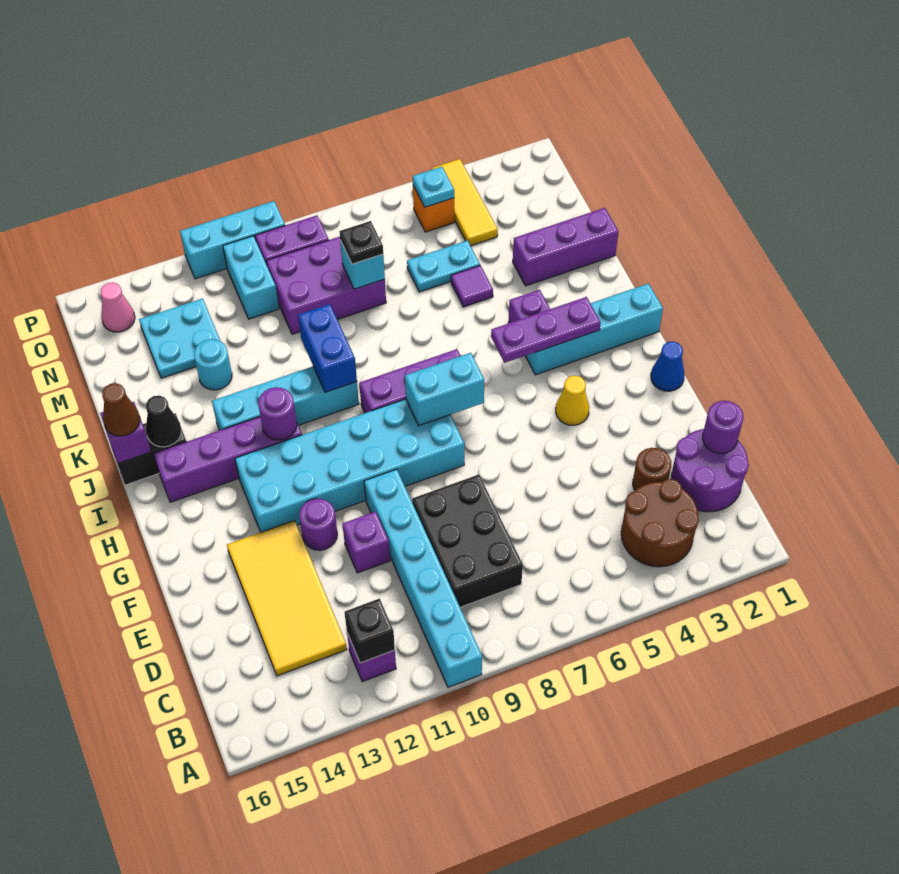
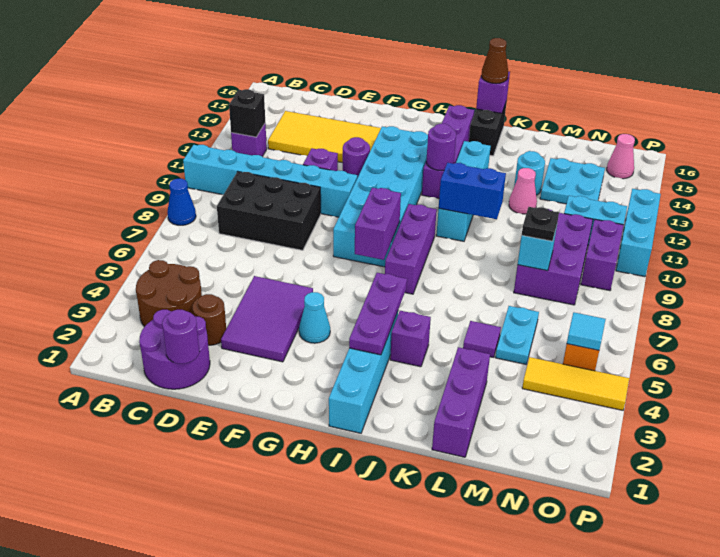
none -> purple tile E3:F5 level 1
blue cone G1 level 1 -> blue cone A8 level 1
yellow cone G4 level 1 -> cyan cone G4 level 1
cyan brick H7:H8 level 2 -> purple brick H7:H8 level 2
black cone J15 level 2 -> none
none -> pink cone L12 level 1
cyan plate O5 level 2 -> cyan tile O5 level 2

